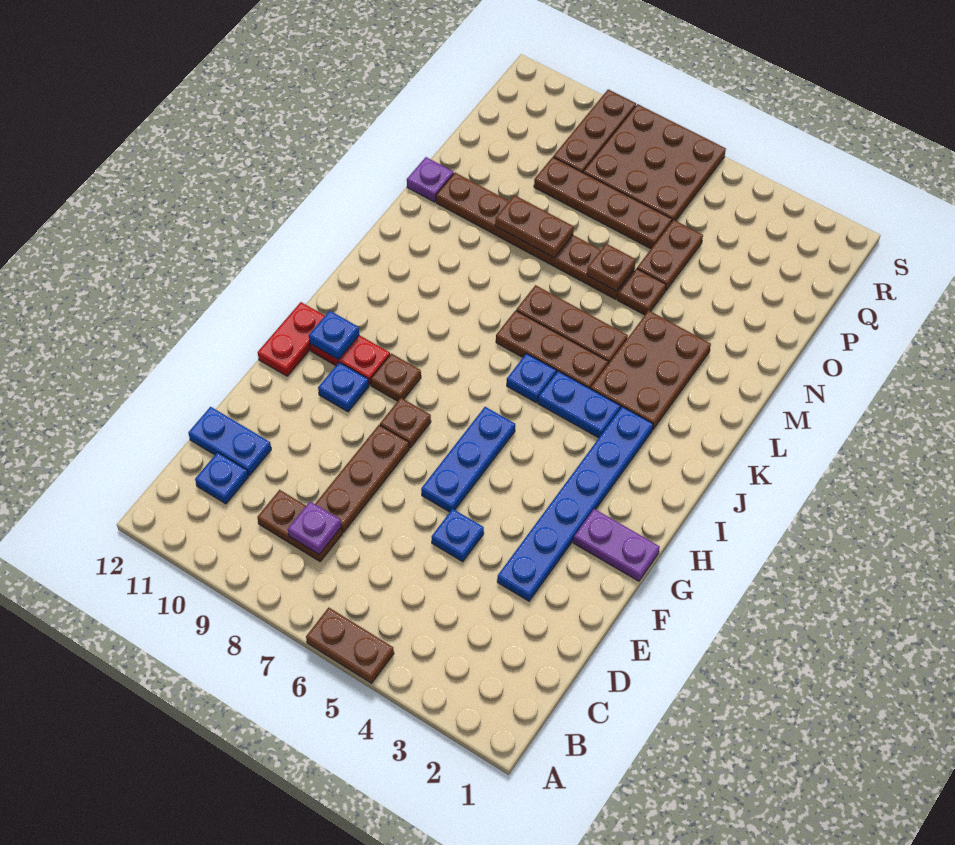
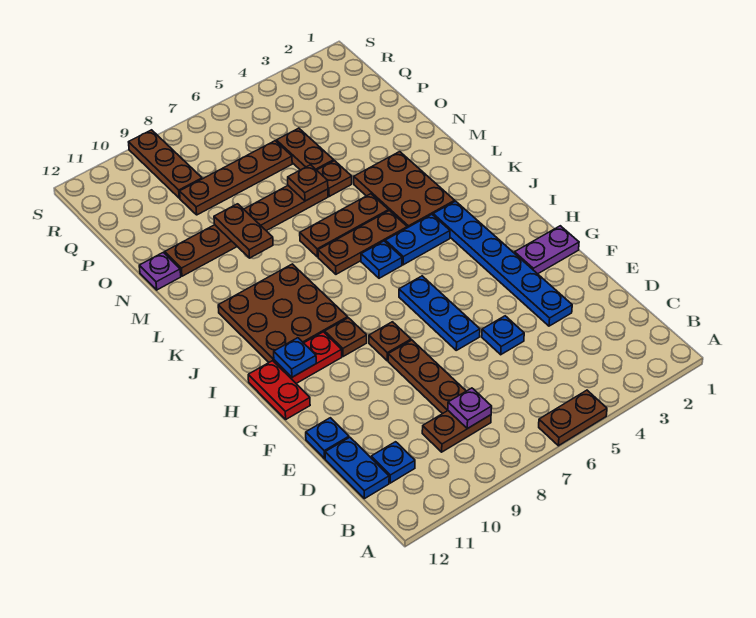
blue plate D11:D12 level 1 -> blue plate C12:D12 level 1
blue plate G10 level 1 -> blue plate E12 level 1
brown plate N8:N9 level 2 -> brown plate M9:N9 level 2
brown plate Q6:S8 level 1 -> brown plate I9:K11 level 1

